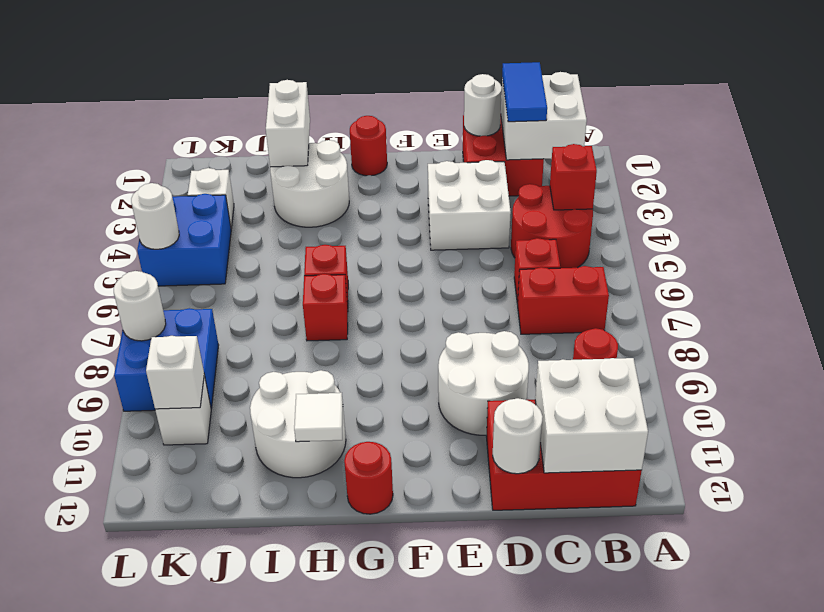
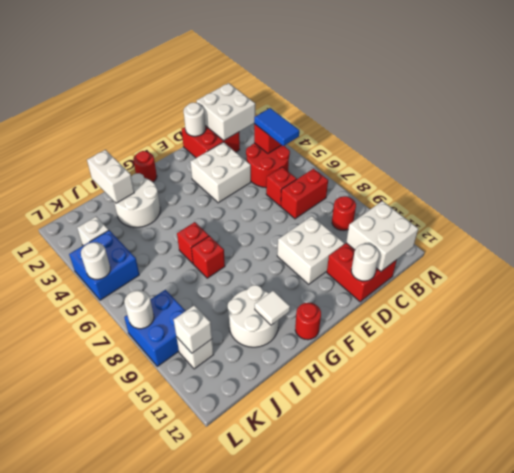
red brick B11:D12 level 1 -> red brick C11:D12 level 1
blue tile C1:C2 level 3 -> blue tile B4:B5 level 3
white round brick D9:E10 level 1 -> white brick D9:E10 level 1

